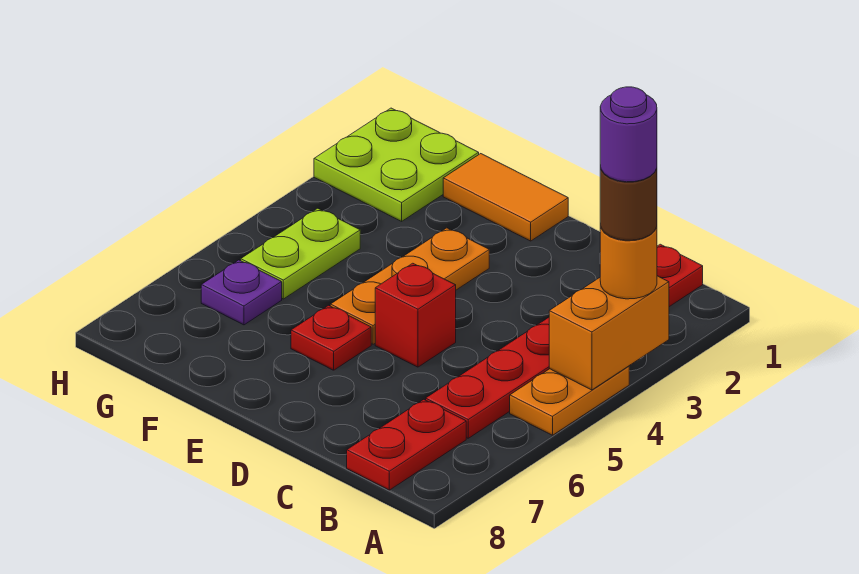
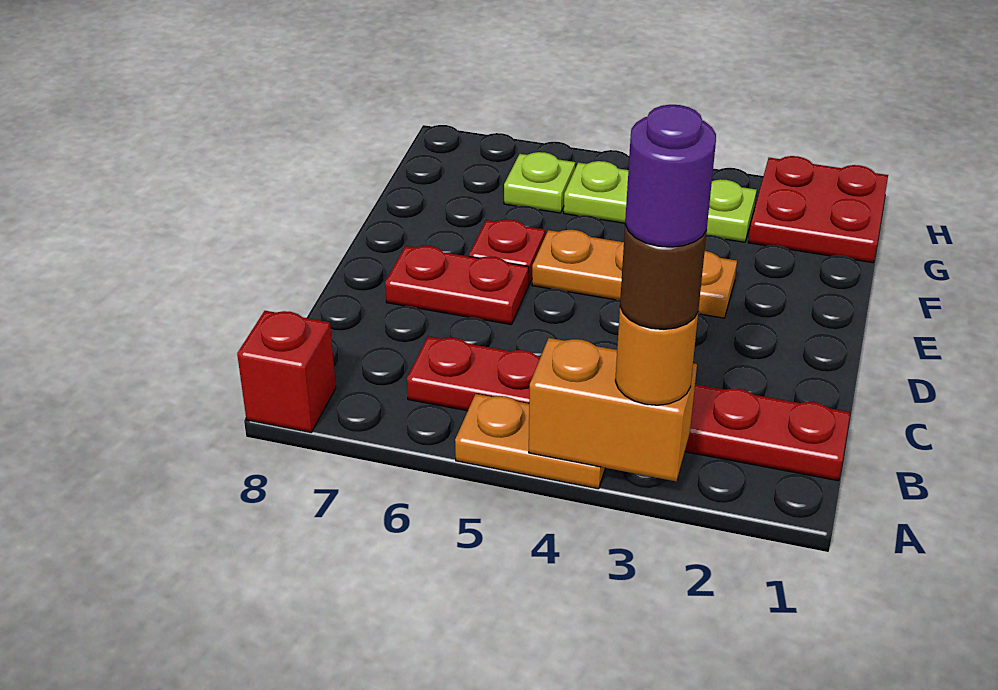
red plate B7:B8 level 1 -> red plate D6:D7 level 1
red brick D5 level 1 -> red brick A8 level 1
orange tile E1:F1 level 1 -> none
lime plate G1:H2 level 1 -> red plate G1:H2 level 1
lime plate G4:G5 level 1 -> lime plate G3:G5 level 1
purple plate G6 level 1 -> lime plate G6 level 1

